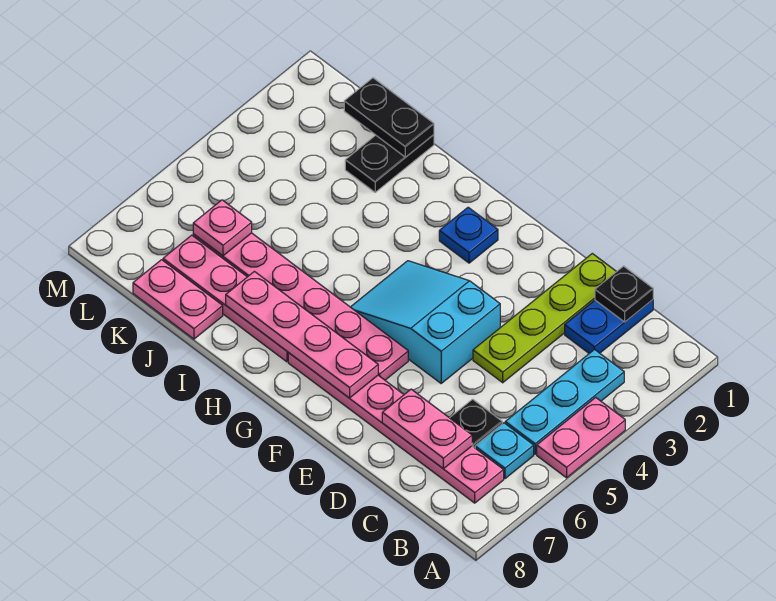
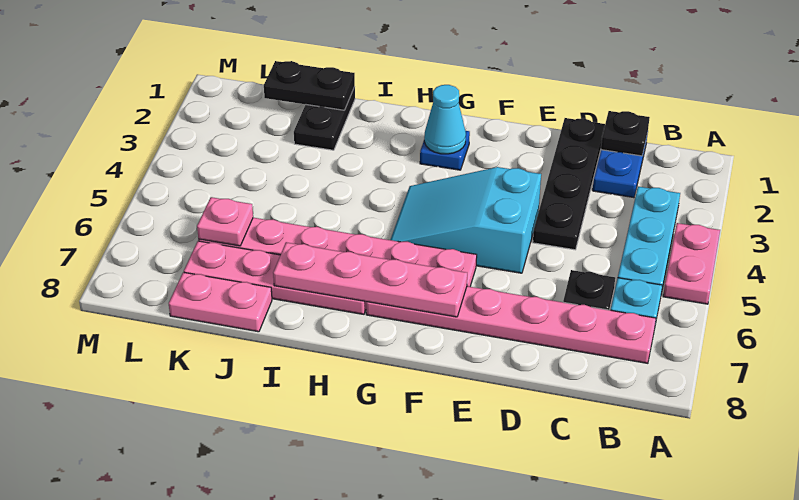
pink plate C7:D7 level 2 -> none
lime plate D1:D4 level 1 -> black plate D1:D4 level 1
none -> cyan cone G2 level 2

